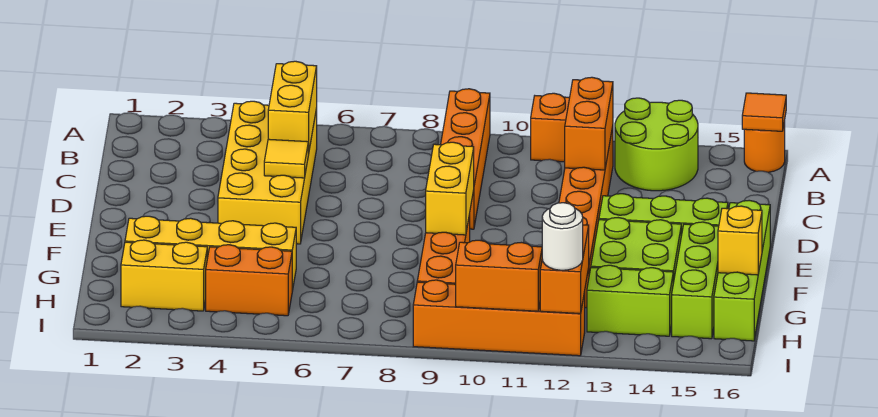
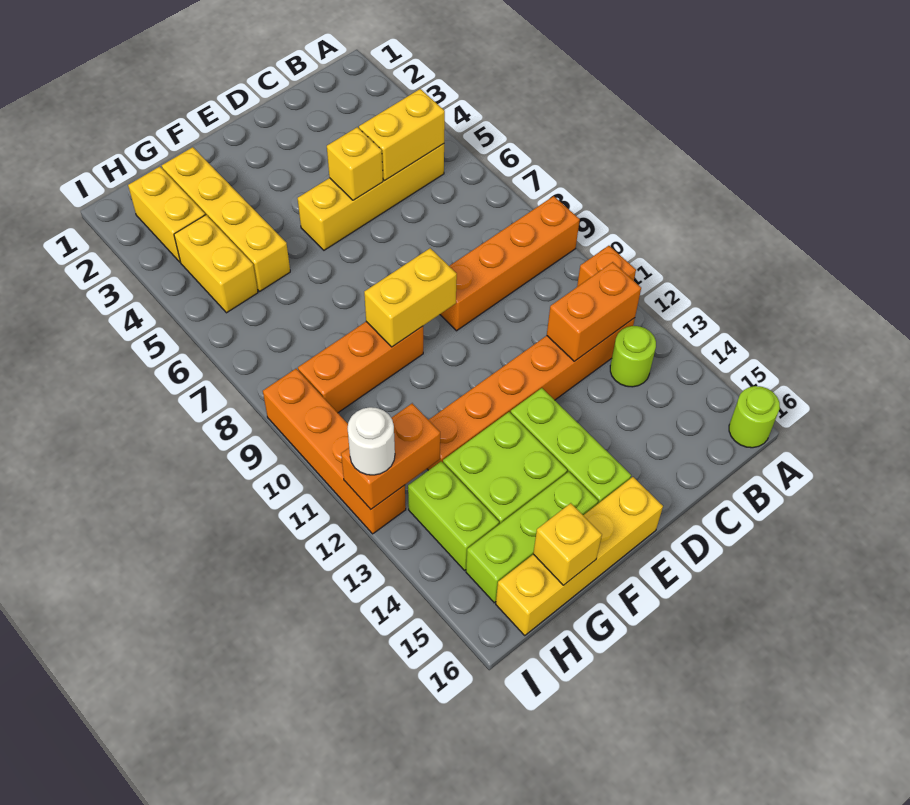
lime round brick A13:B14 level 1 -> lime round brick B13 level 1
orange round brick A16 level 1 -> lime round brick A16 level 1
orange tile A16 level 2 -> none
yellow brick B4:E5 level 1 -> yellow brick B5:E5 level 1
yellow tile D5 level 2 -> yellow brick D5 level 2
lime brick E16:H16 level 1 -> yellow brick E16:H16 level 1
orange brick H4:H5 level 1 -> yellow brick H4:H5 level 1
orange brick I10:I11 level 2 -> none

